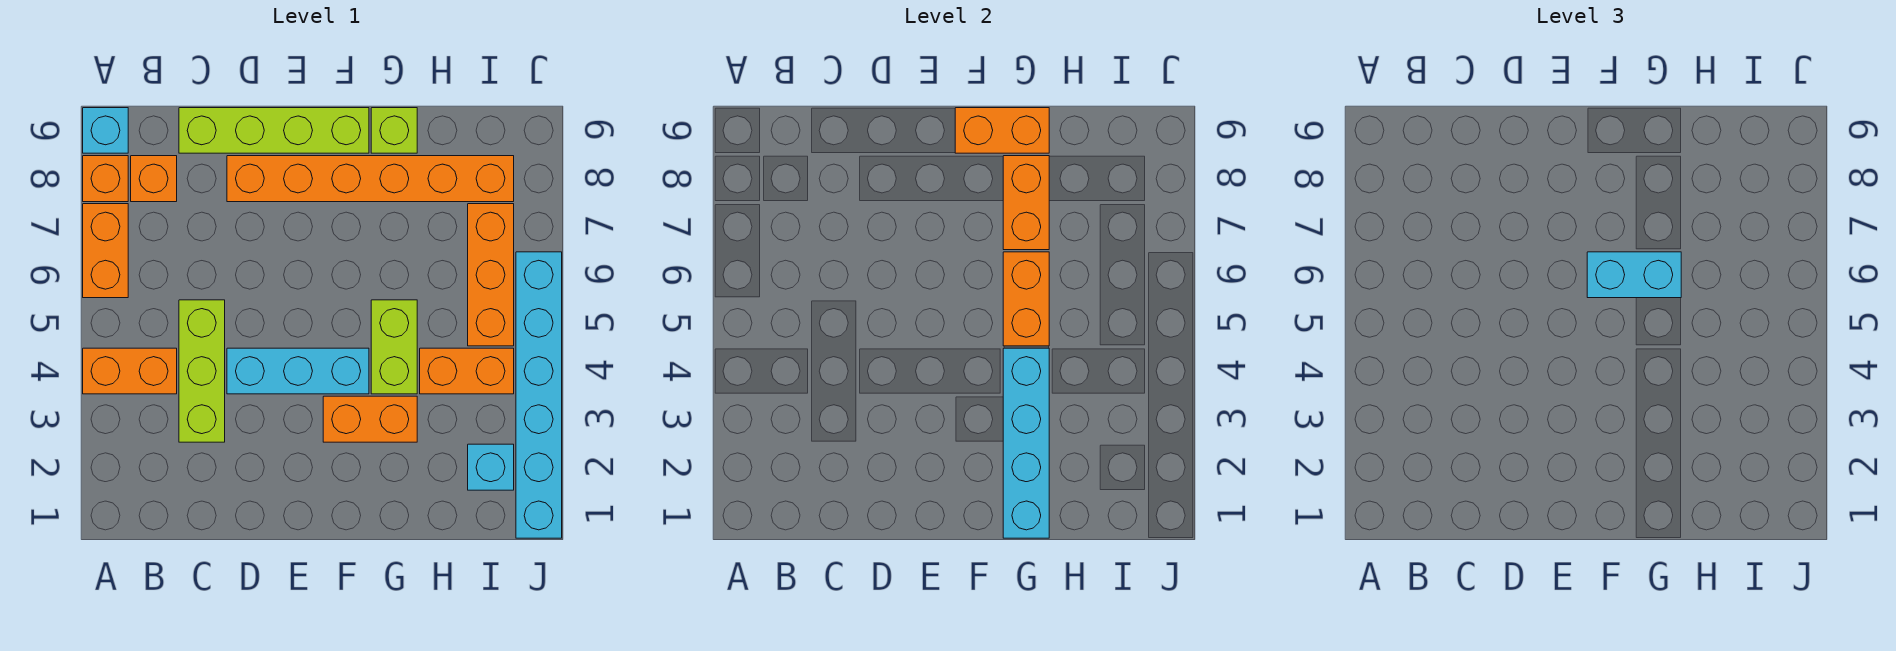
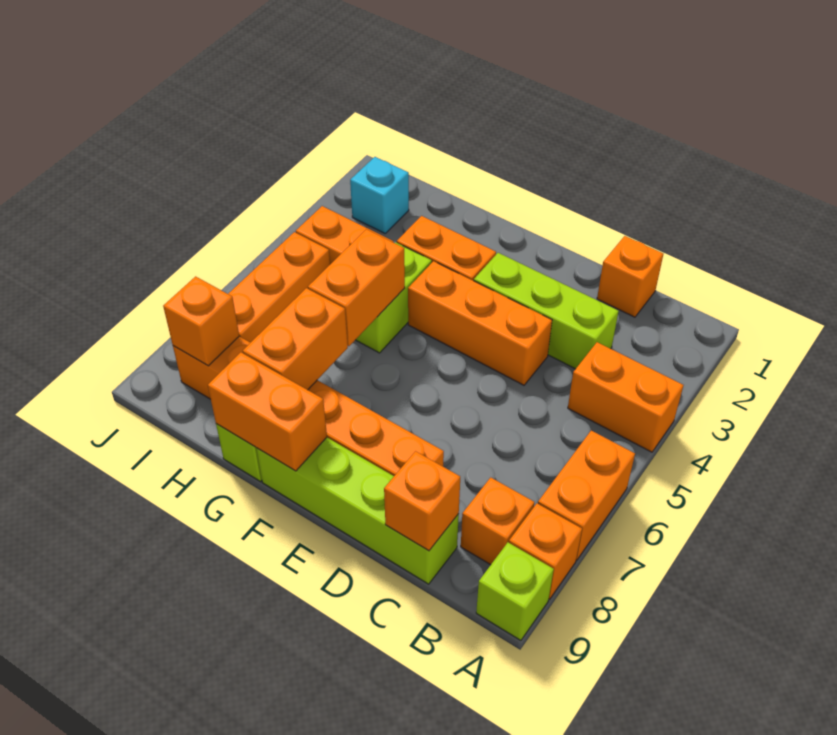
cyan brick A9 level 1 -> lime brick A9 level 1
none -> orange brick C1 level 1
lime brick C3:C5 level 1 -> lime brick C3:E3 level 1
none -> orange brick C9 level 2
cyan brick D4:F4 level 1 -> orange brick D4:F4 level 1
cyan brick F6:G6 level 3 -> none
cyan brick G1:G4 level 2 -> none
none -> orange brick I8 level 2
cyan brick J1:J6 level 1 -> none

